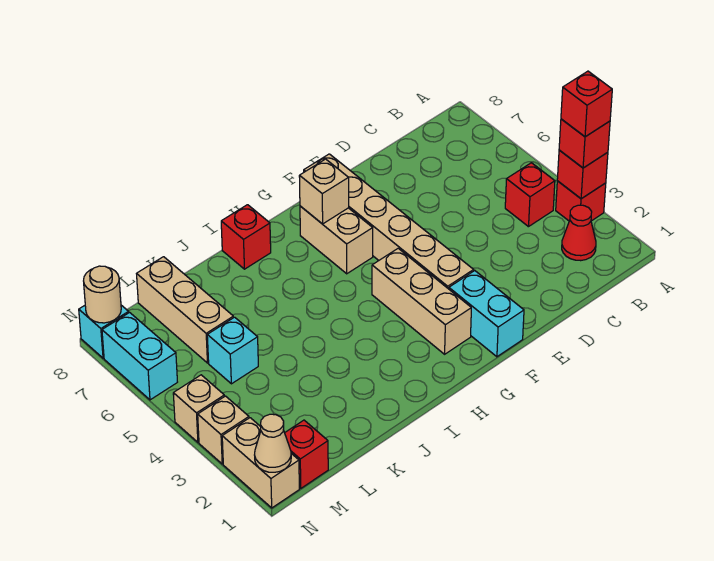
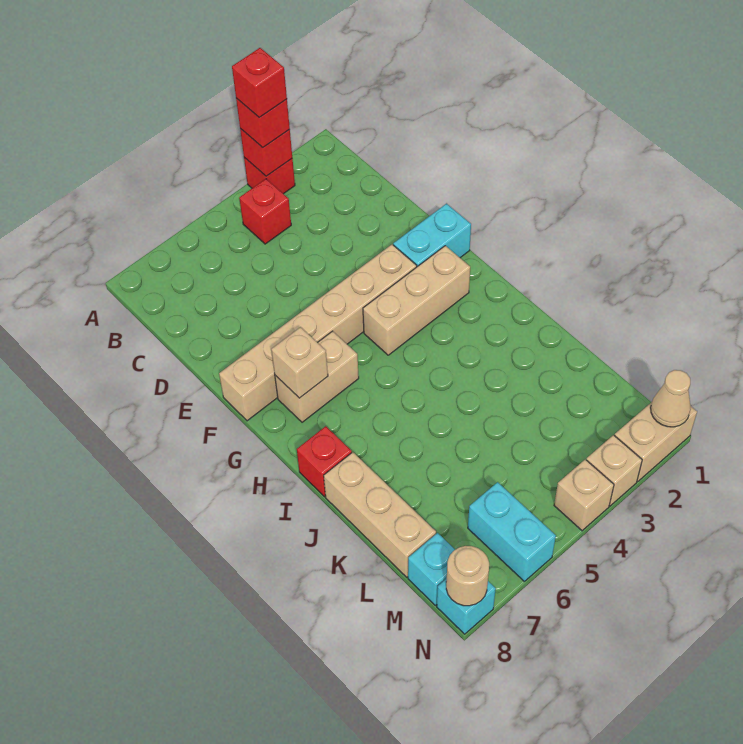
red cone B2 level 1 -> none
cyan brick L5 level 1 -> cyan brick M8 level 1
tan brick L6:L8 level 1 -> tan brick J8:L8 level 1
red brick M1 level 1 -> none
cyan brick N6:N7 level 1 -> cyan brick M6:N6 level 1

